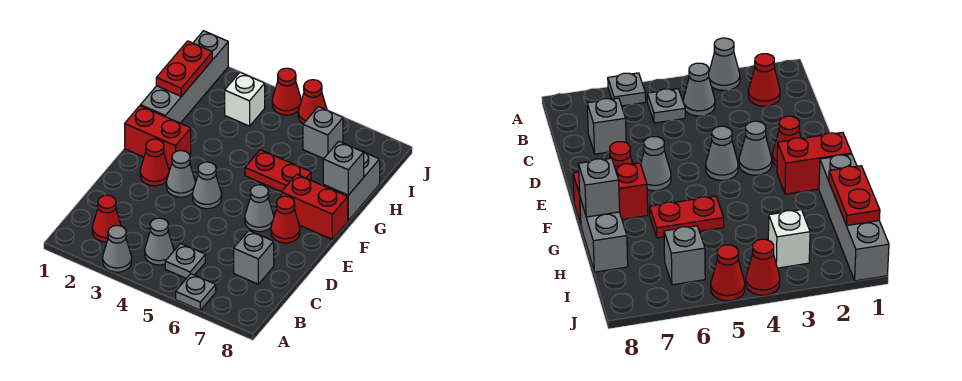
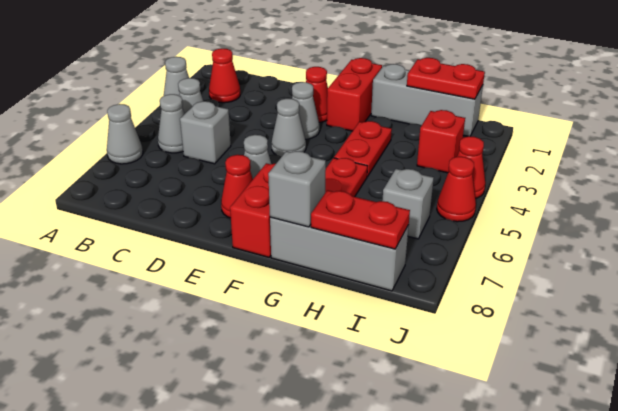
grey plate A6 level 1 -> grey cone A6 level 1
grey plate B5 level 1 -> grey cone B5 level 1
grey brick C7 level 1 -> grey brick C5 level 1
grey brick G1:J1 level 1 -> grey brick G1:I1 level 1
none -> red plate G3:G4 level 1
grey brick G8:H8 level 1 -> grey brick G8:I8 level 1
none -> red plate H8:I8 level 2
white brick I3 level 1 -> red brick I3 level 1

